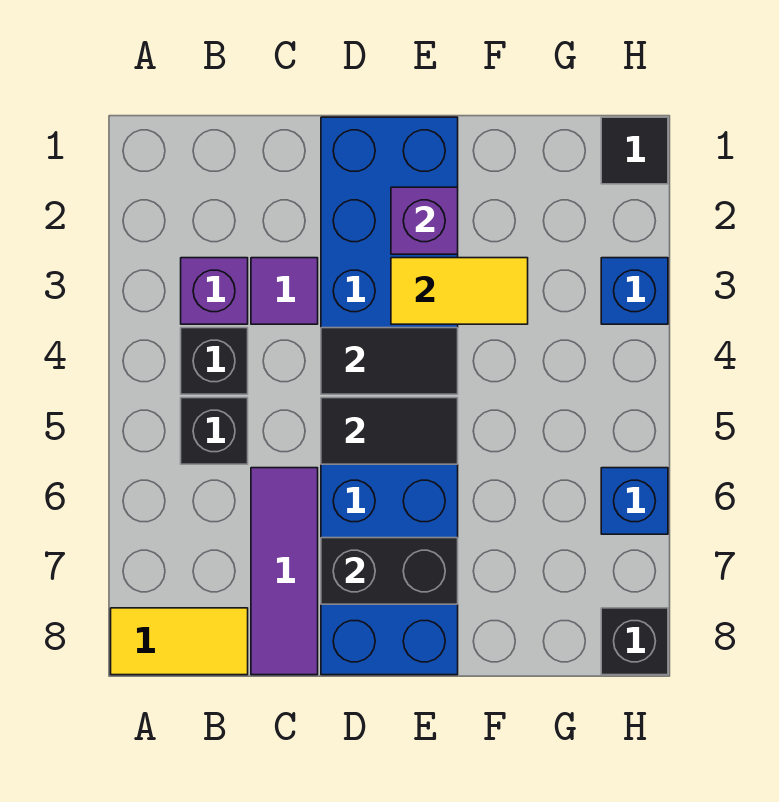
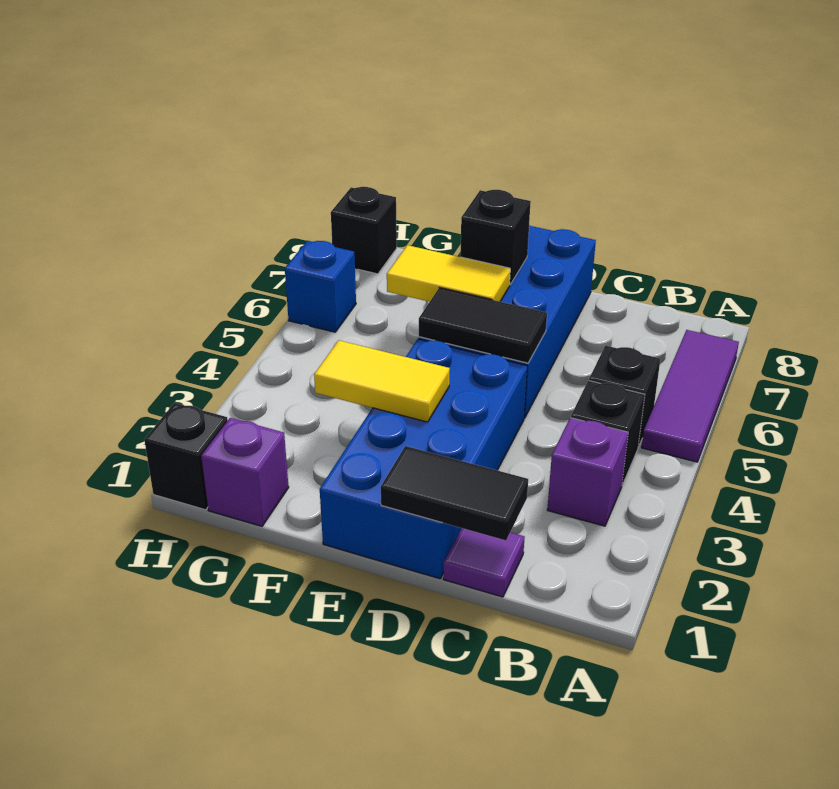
yellow tile A8:B8 level 1 -> yellow tile E6:F6 level 2
purple tile C3 level 1 -> purple tile C1 level 1
purple tile C6:C8 level 1 -> purple tile A5:A7 level 1
black tile D4:E4 level 2 -> black tile C1:D1 level 2
black brick D7:E7 level 2 -> black brick E7 level 2
purple brick E2 level 2 -> purple brick G1 level 1
black tile H1 level 1 -> black brick H1 level 1
blue brick H3 level 1 -> none

